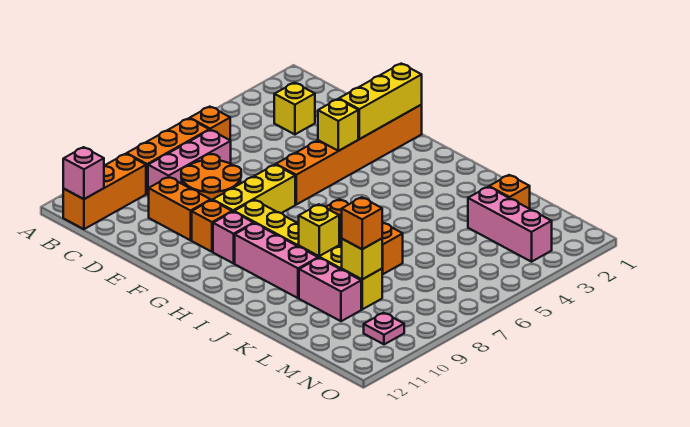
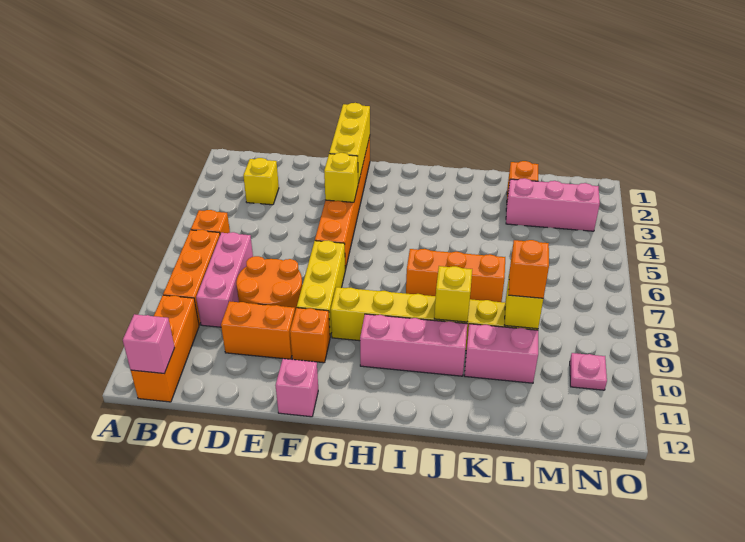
pink brick G10 level 1 -> pink brick F12 level 1

